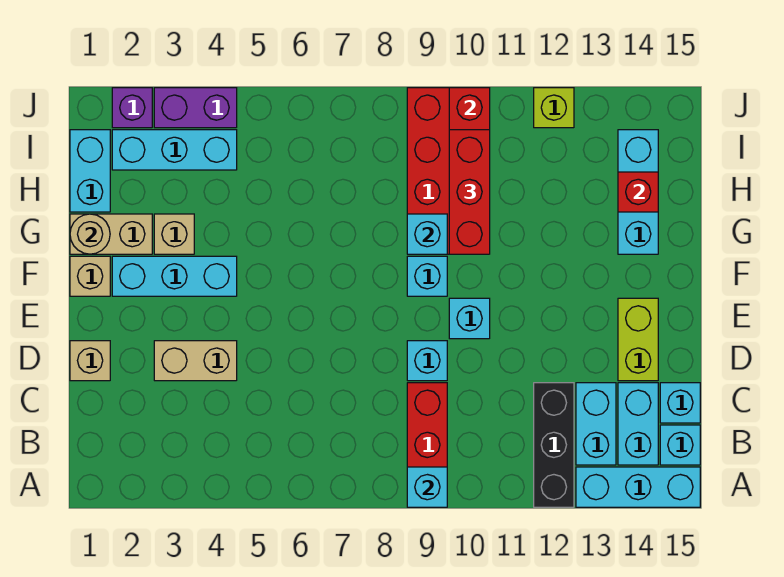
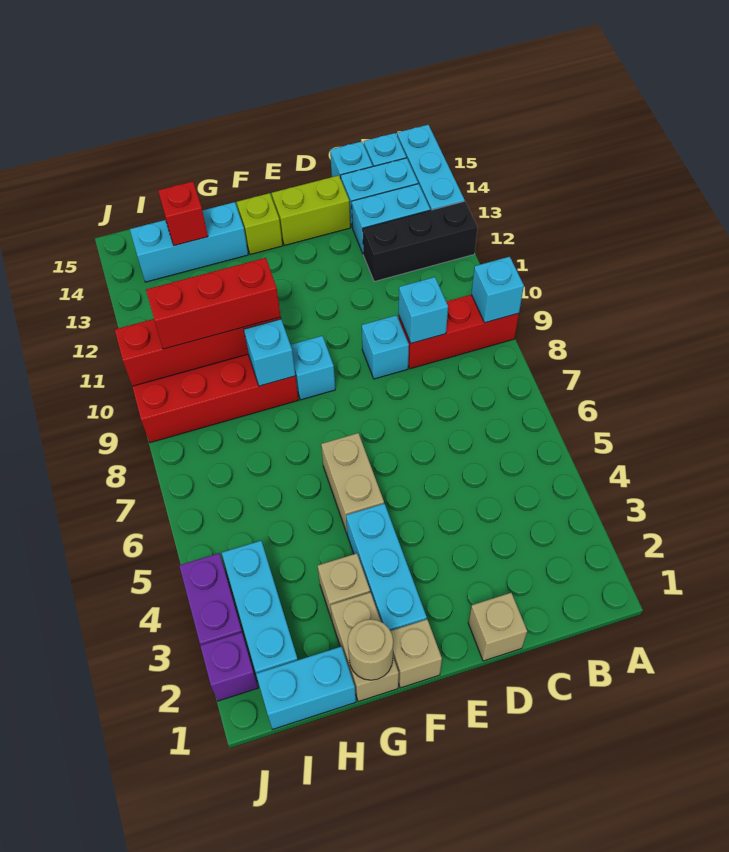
tan brick D3:D4 level 1 -> tan brick F5:F6 level 1
cyan brick E10 level 1 -> cyan brick C9 level 2
lime brick J12 level 1 -> lime brick F14 level 1

